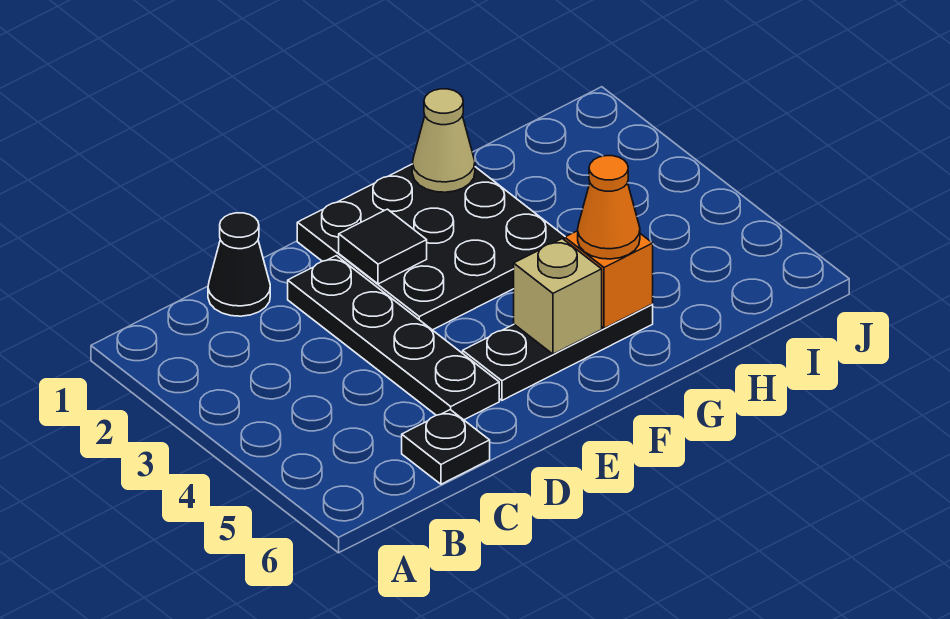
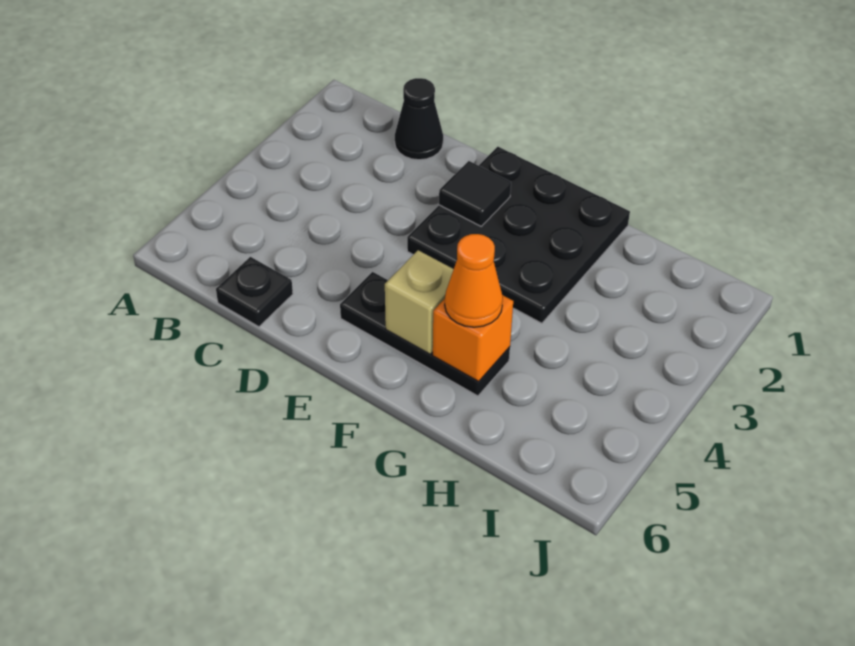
black plate D2:D5 level 1 -> none
tan cone G1 level 2 -> none

